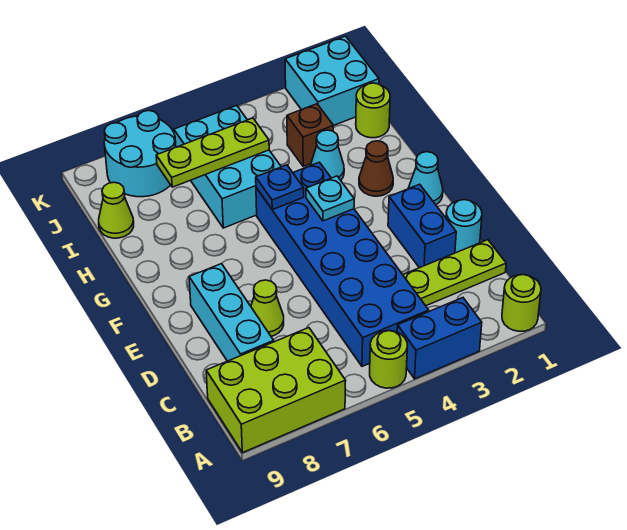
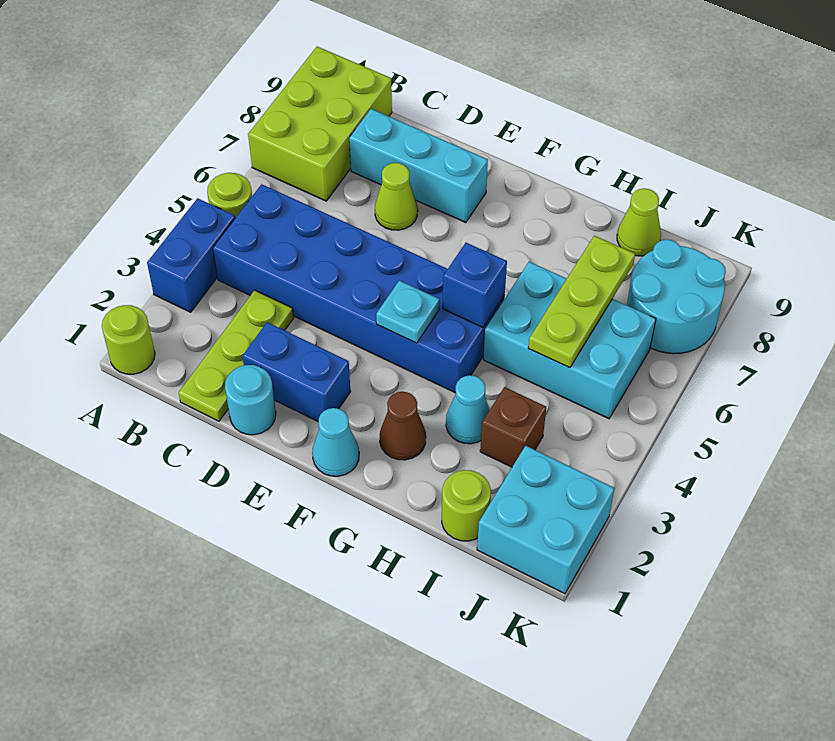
blue plate G5 level 2 -> blue brick G5 level 2

